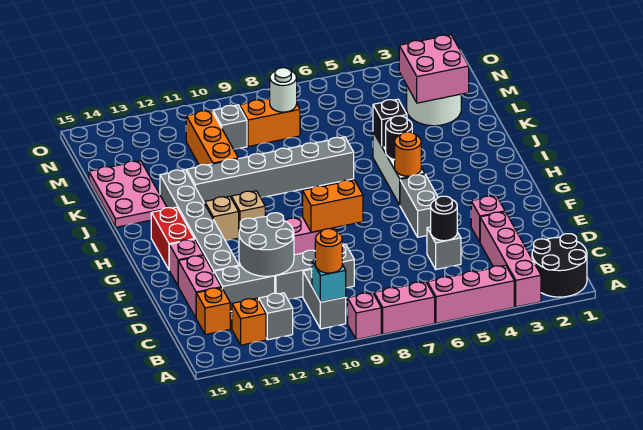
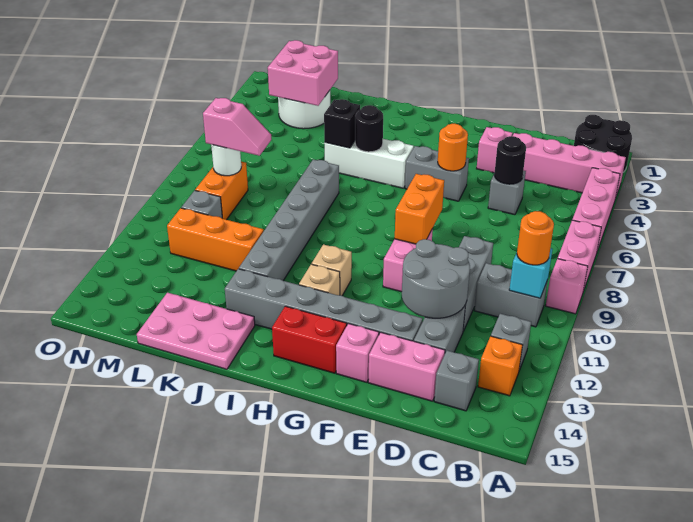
orange brick C14 level 1 -> grey brick C14 level 1
orange round brick H5 level 2 -> orange round brick F5 level 2
none -> pink slope L8:M8 level 3 top M

